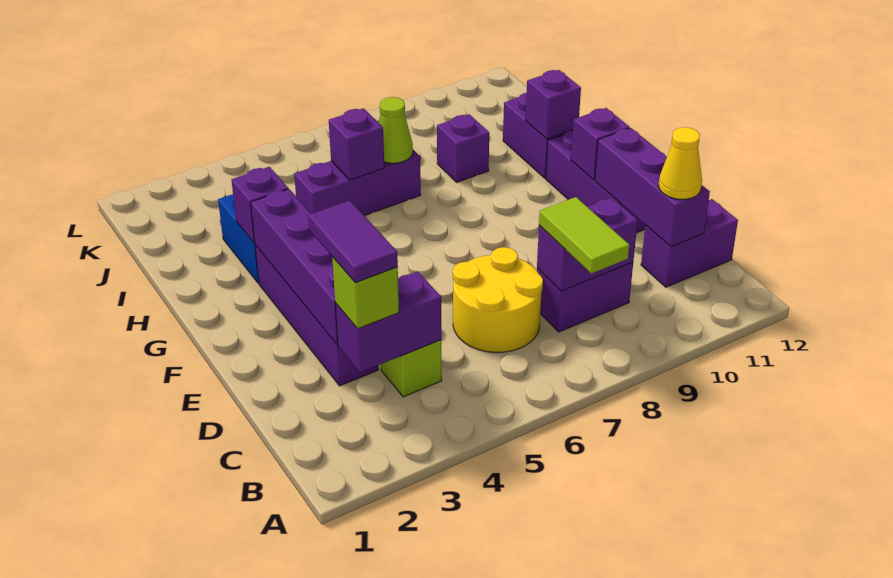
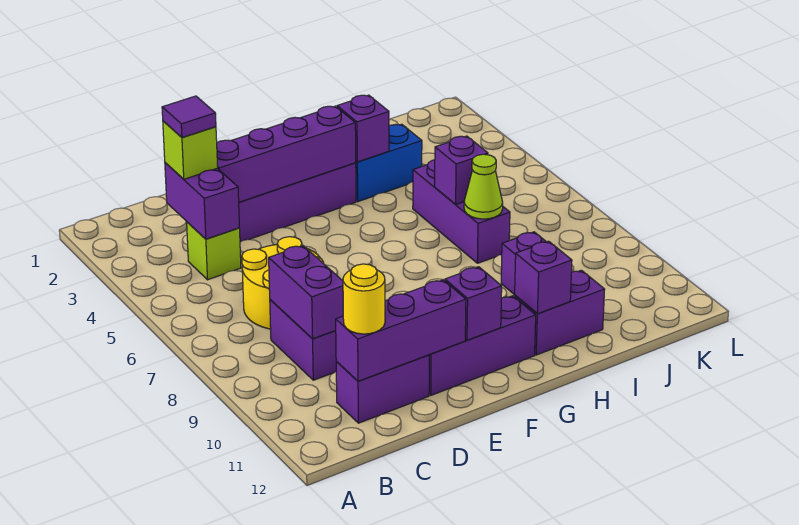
lime tile B8:C8 level 3 -> none
purple tile C3:D3 level 4 -> purple tile C3 level 4
purple brick C11:C12 level 1 -> purple brick C11:D11 level 1
yellow cone C11 level 3 -> yellow round brick C11 level 3

